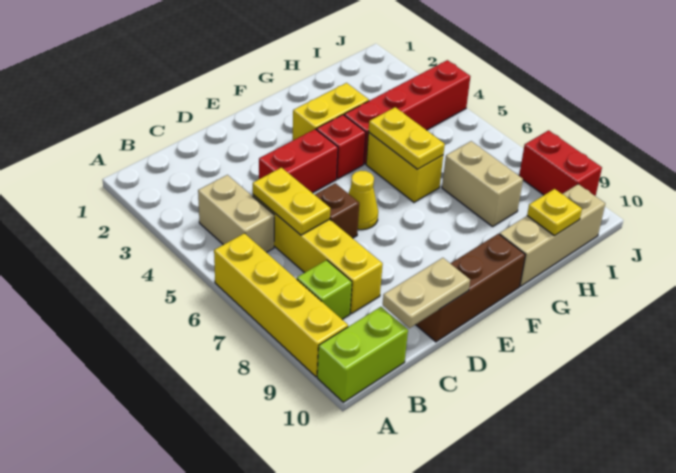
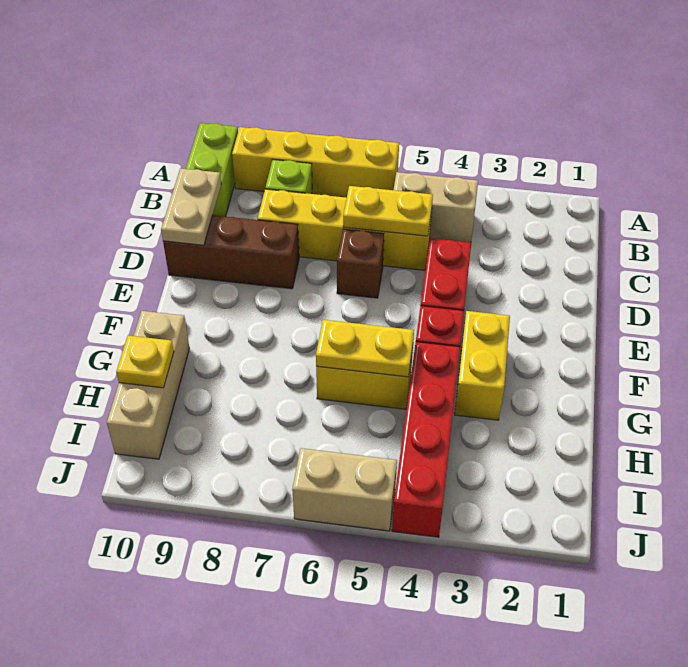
brown brick D10:F10 level 1 -> brown brick D8:D10 level 1
yellow cone E6 level 1 -> none
tan brick H7:H8 level 1 -> tan brick J5:J6 level 1
red brick J8:J9 level 1 -> none

